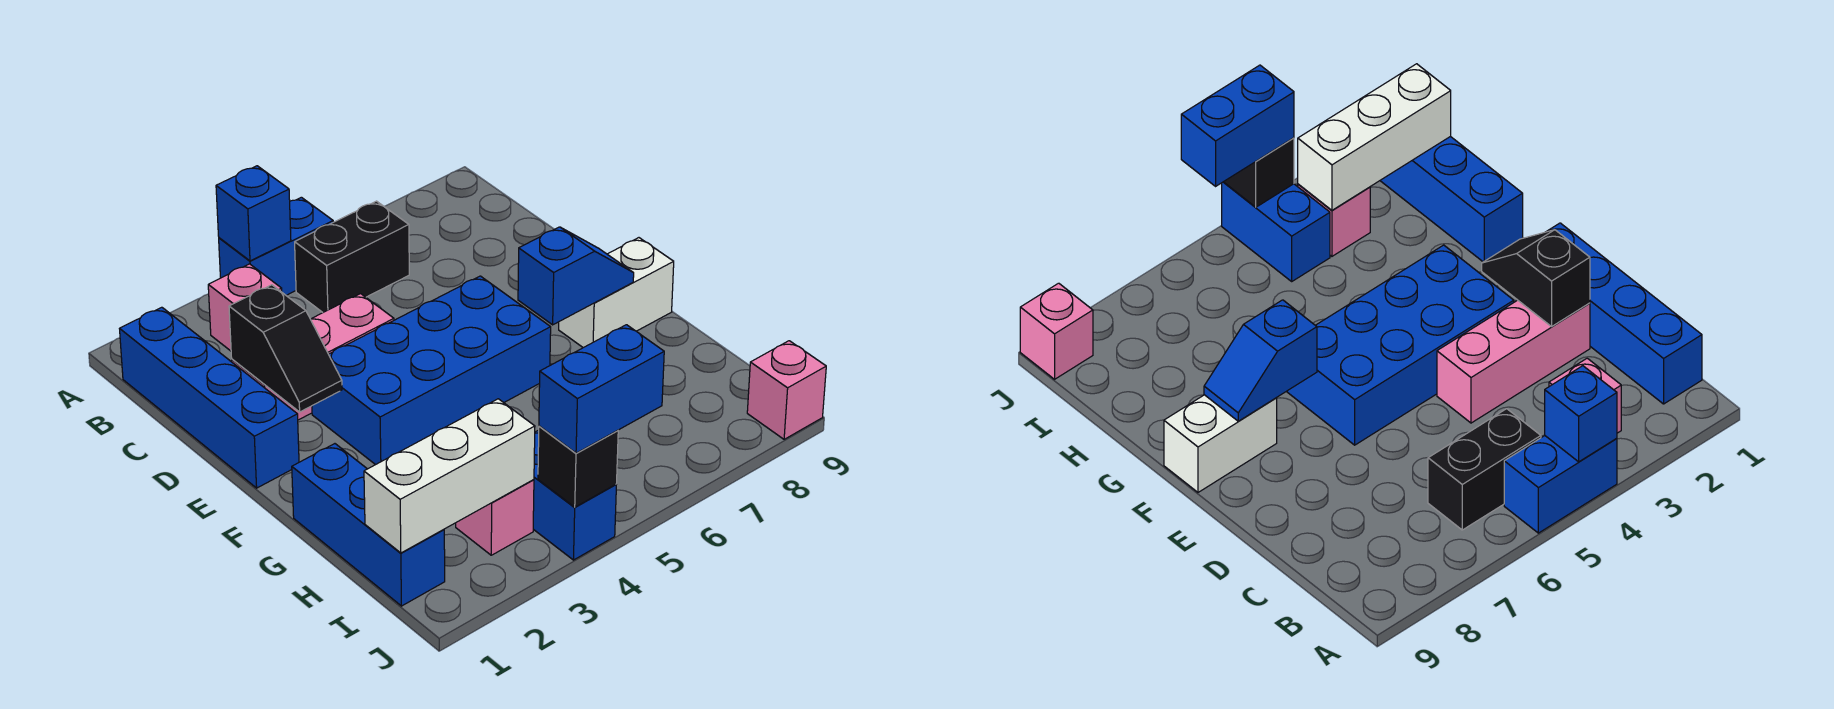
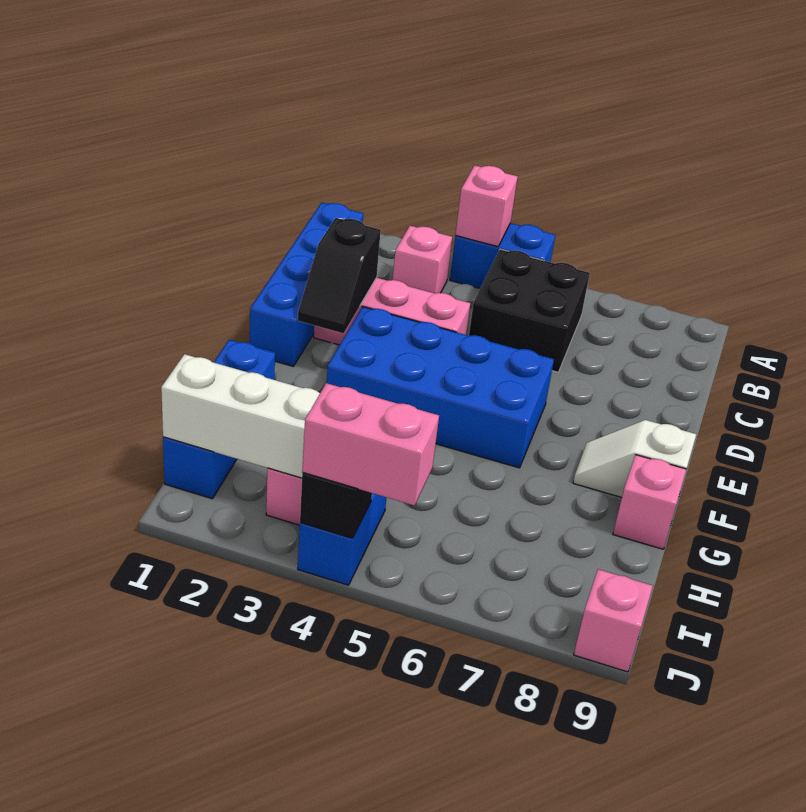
blue brick A4 level 2 -> pink brick A4 level 2
black brick B5:B6 level 1 -> black brick B5:C6 level 1
blue slope F7:F8 level 2 top 7 -> none
white brick F8:F9 level 1 -> white slope F8:F9 level 1 top 9
none -> pink brick G9 level 1
blue brick J4:J5 level 3 -> pink brick J4:J5 level 3

